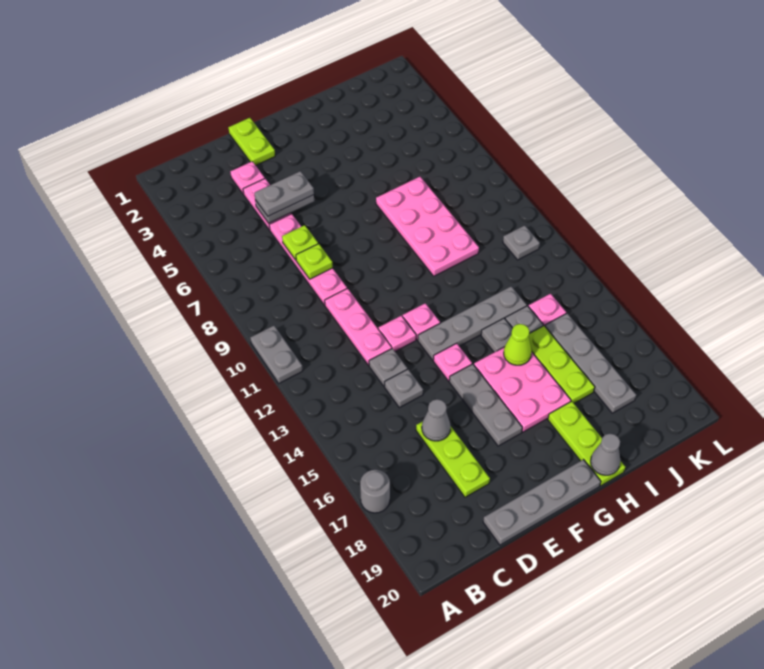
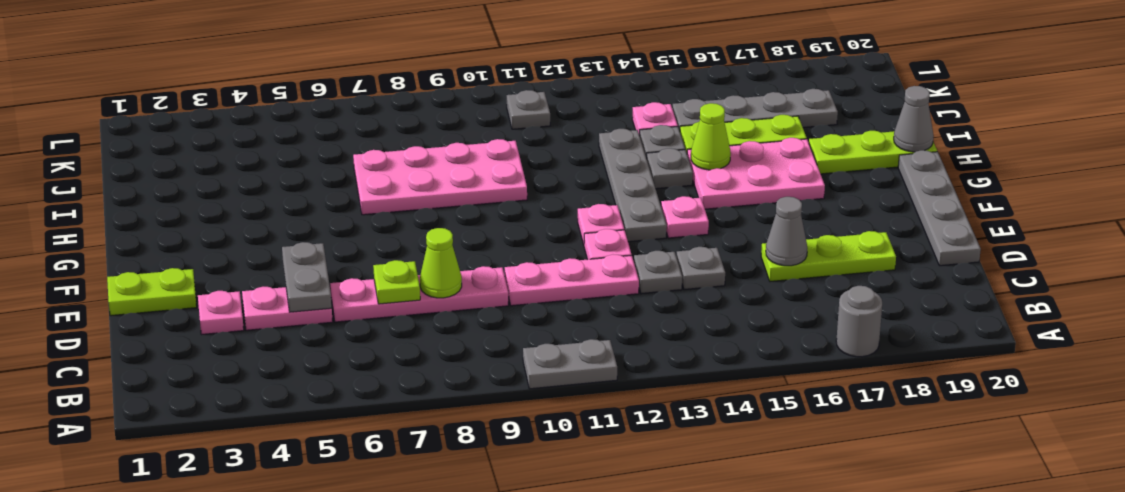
grey plate D5:E5 level 3 -> none
lime plate D8 level 2 -> lime cone D8 level 2
grey plate F15:F17 level 1 -> none

